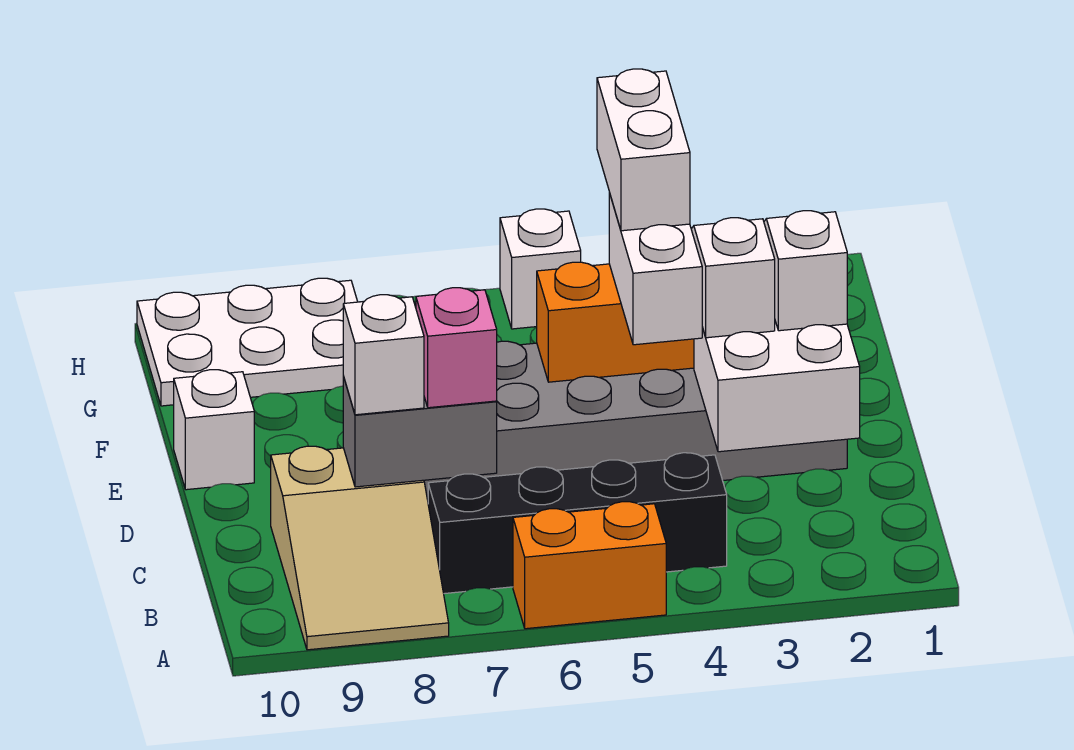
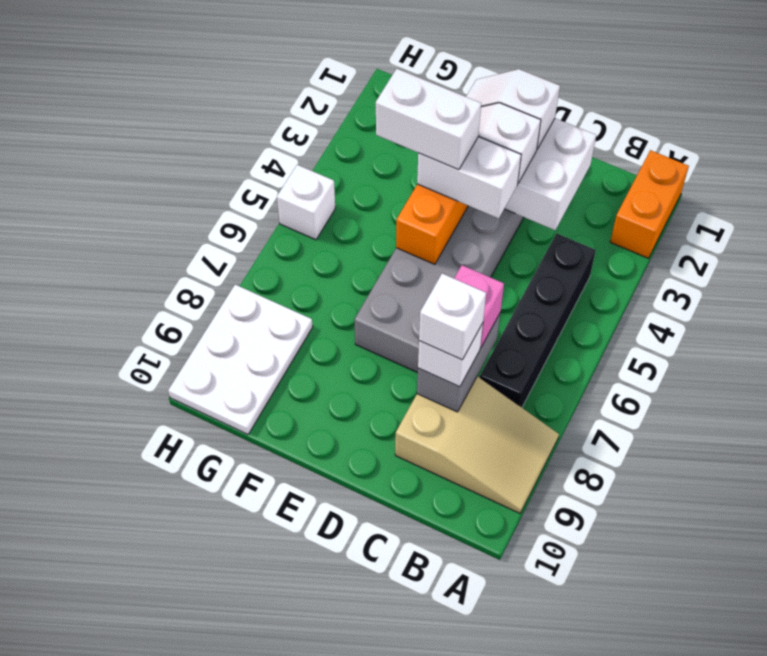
orange brick A5:A6 level 1 -> orange brick A1:A2 level 1
white brick E10 level 1 -> white brick C8 level 4

